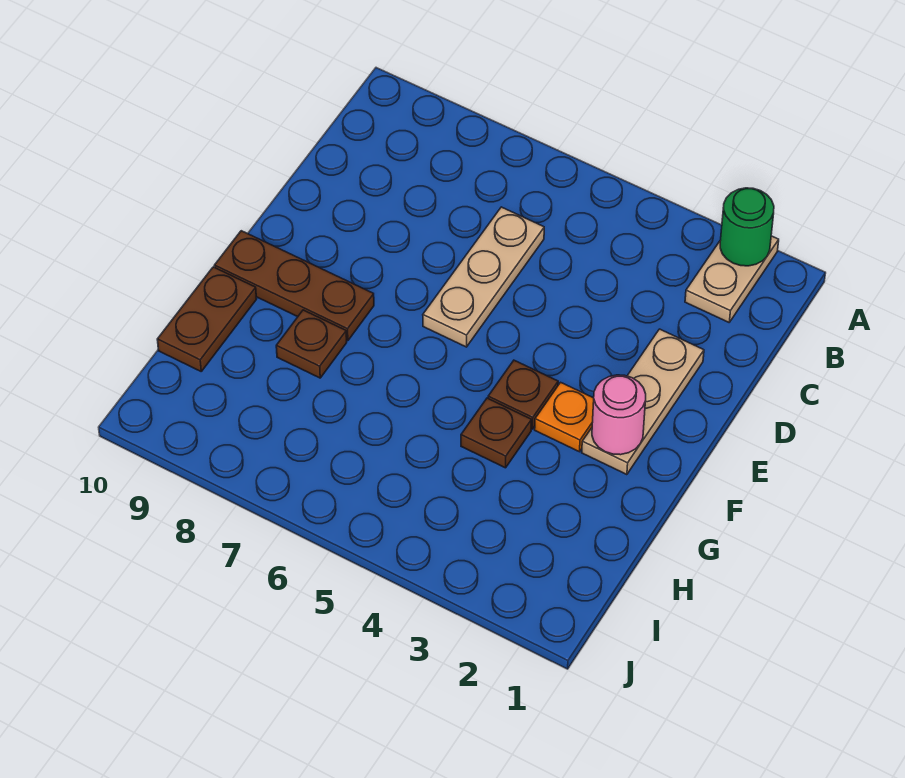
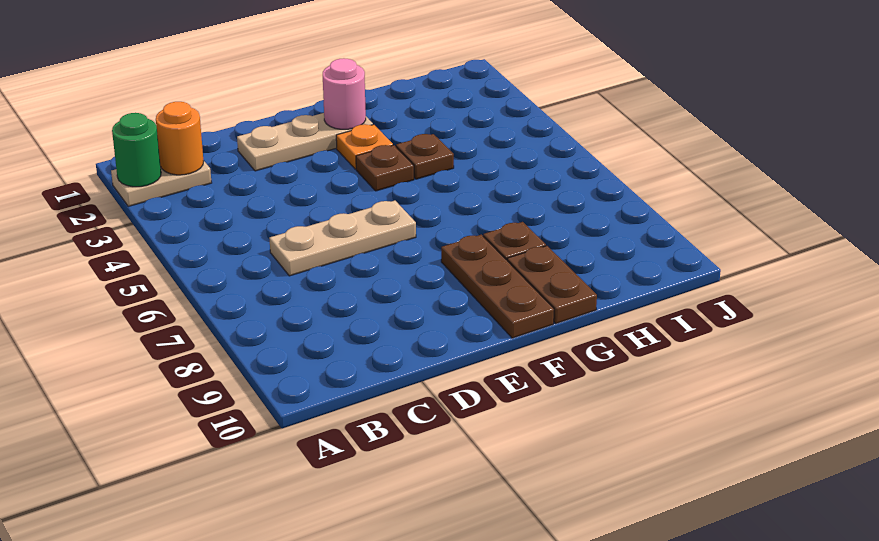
none -> orange round brick B2 level 2
brown plate G10:H10 level 1 -> brown plate G9:G10 level 1

